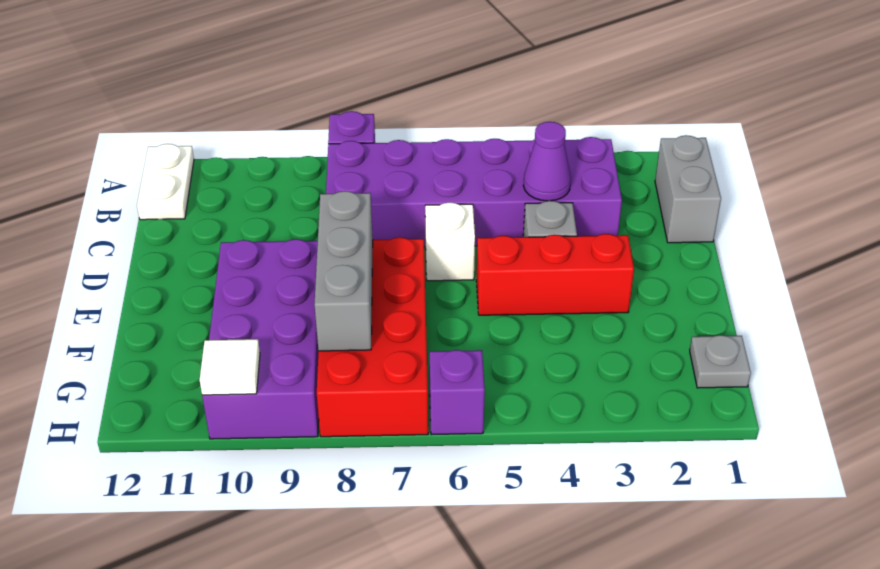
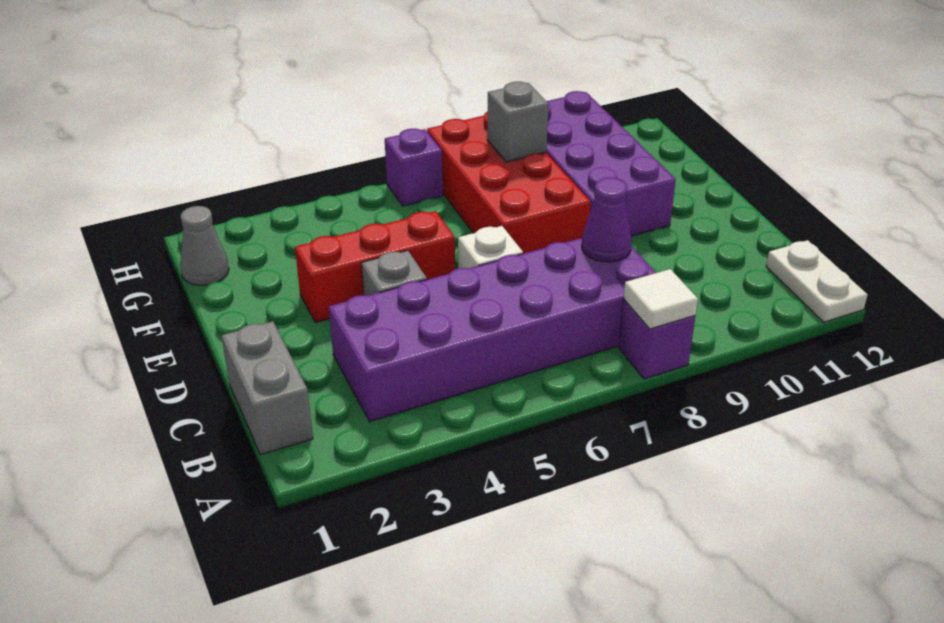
purple cone C4 level 2 -> purple cone C8 level 2
grey brick E8:G8 level 2 -> grey brick G8 level 2
grey plate G1 level 1 -> grey cone G1 level 1
white tile H10 level 2 -> white tile A8 level 2

